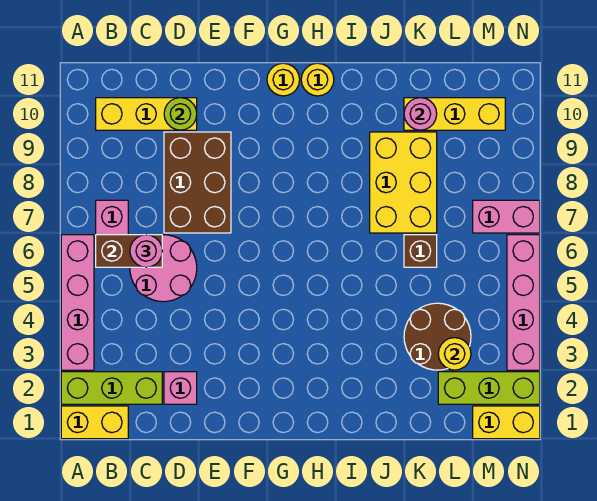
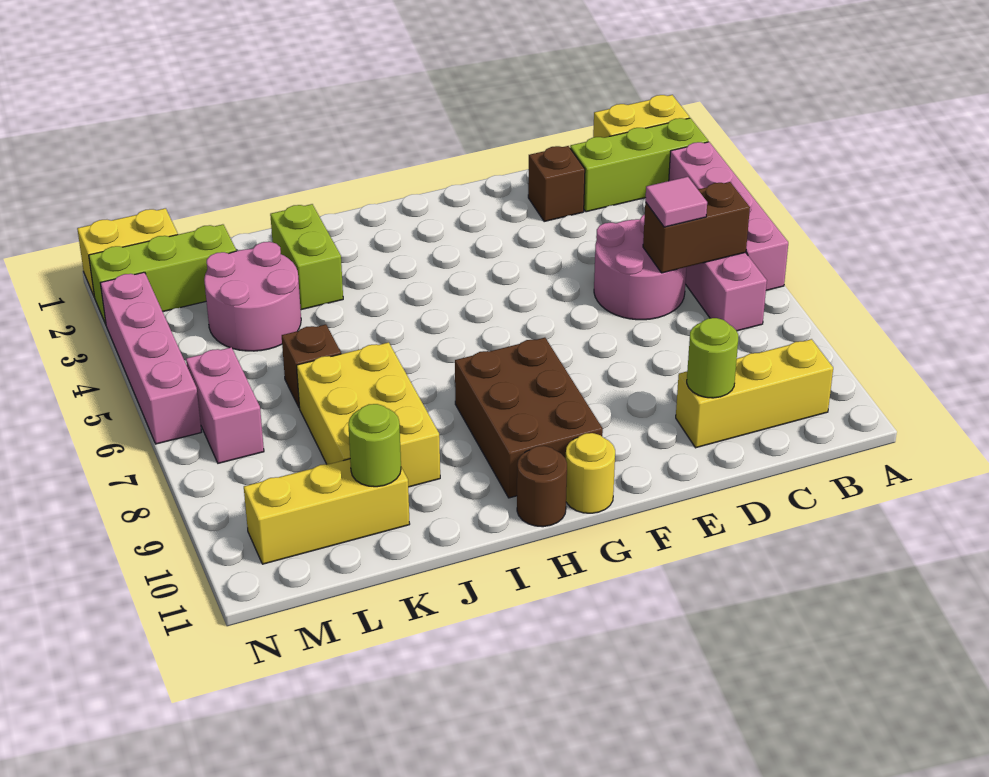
pink round brick C6 level 3 -> pink tile C6 level 3
pink brick D2 level 1 -> brown brick D2 level 1
brown brick D7:E9 level 1 -> brown brick G8:H10 level 1
yellow round brick H11 level 1 -> brown round brick H11 level 1
none -> lime brick J2:J3 level 1
brown round brick K3:L4 level 1 -> pink round brick K3:L4 level 1
pink round brick K10 level 2 -> lime round brick K10 level 2
yellow round brick L3 level 2 -> none
pink brick M7:N7 level 1 -> pink brick M6:M7 level 1

